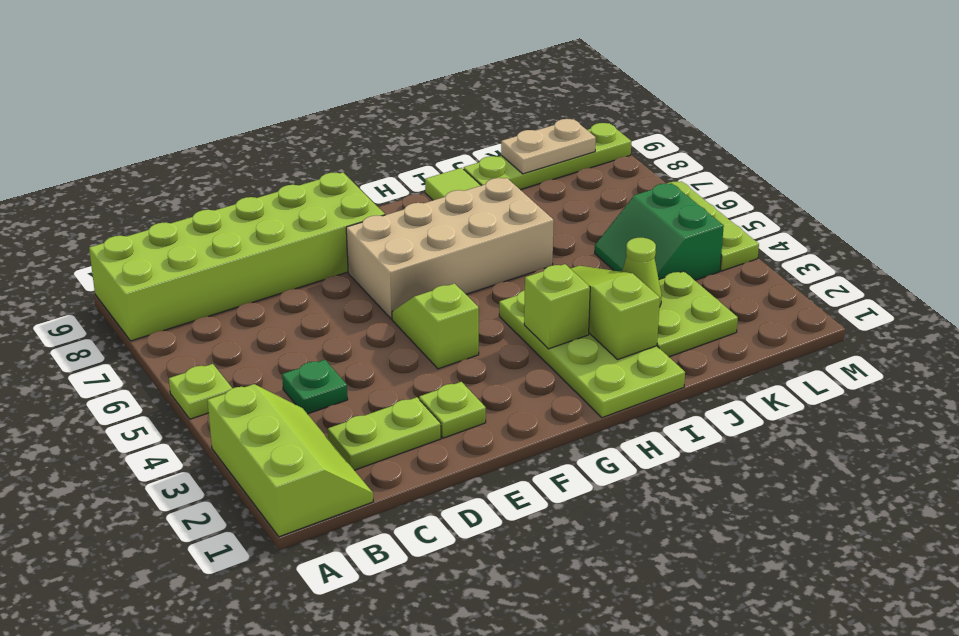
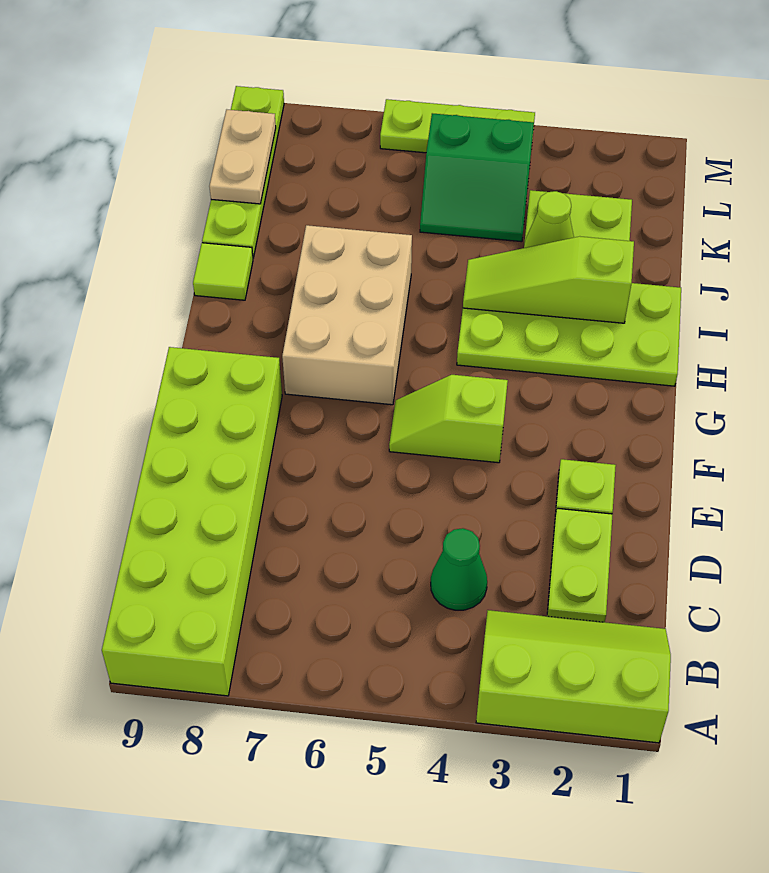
lime plate A5 level 1 -> none
green plate C4 level 1 -> green cone C4 level 1
tan brick F6:I7 level 1 -> tan brick G6:I7 level 1
lime brick H3 level 2 -> none

